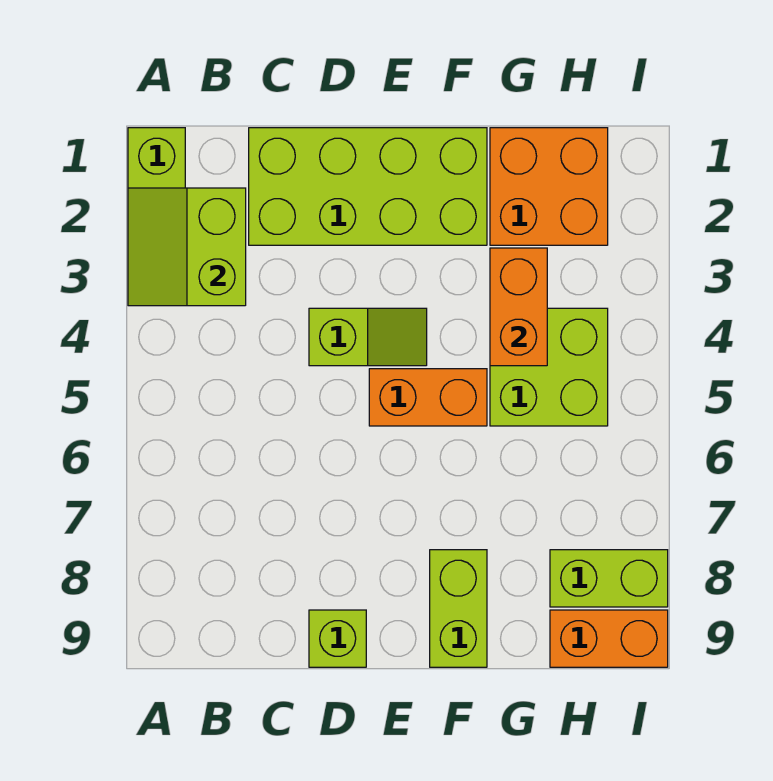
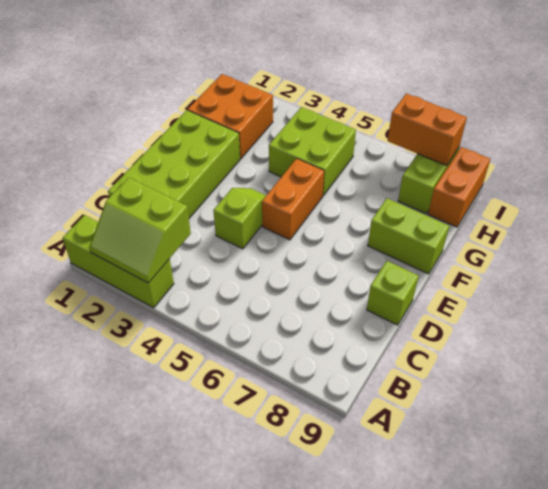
orange brick G3:G4 level 2 -> orange brick I7:I8 level 2

